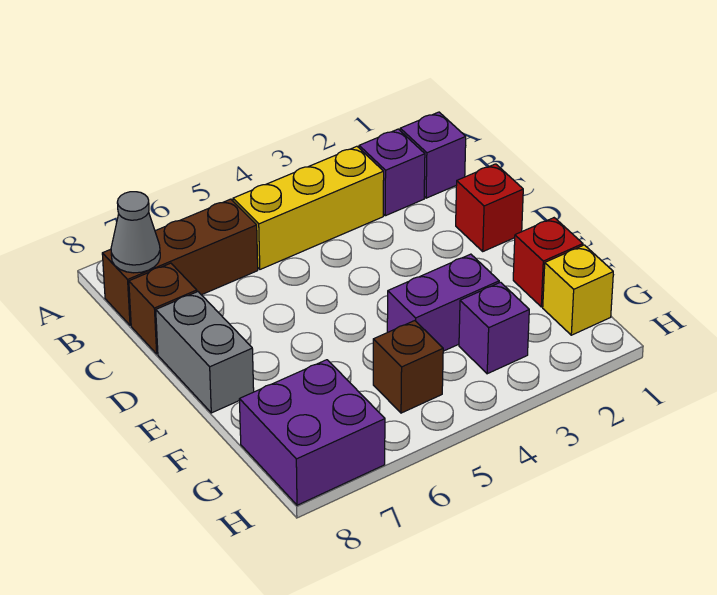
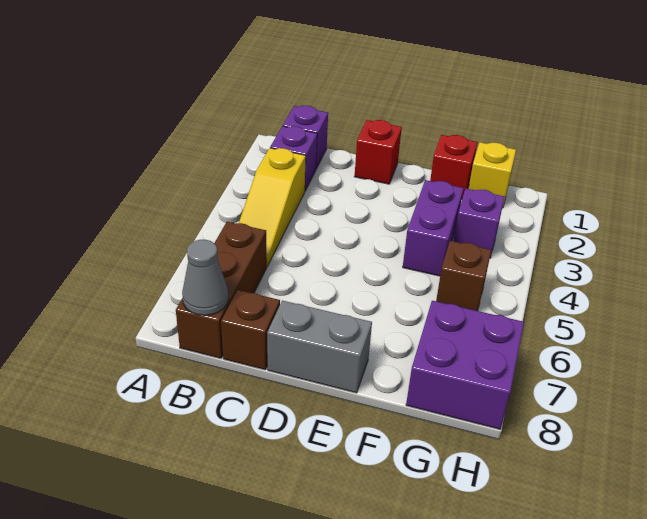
yellow brick B3:B5 level 1 -> yellow slope B3:B5 level 1 top 3

